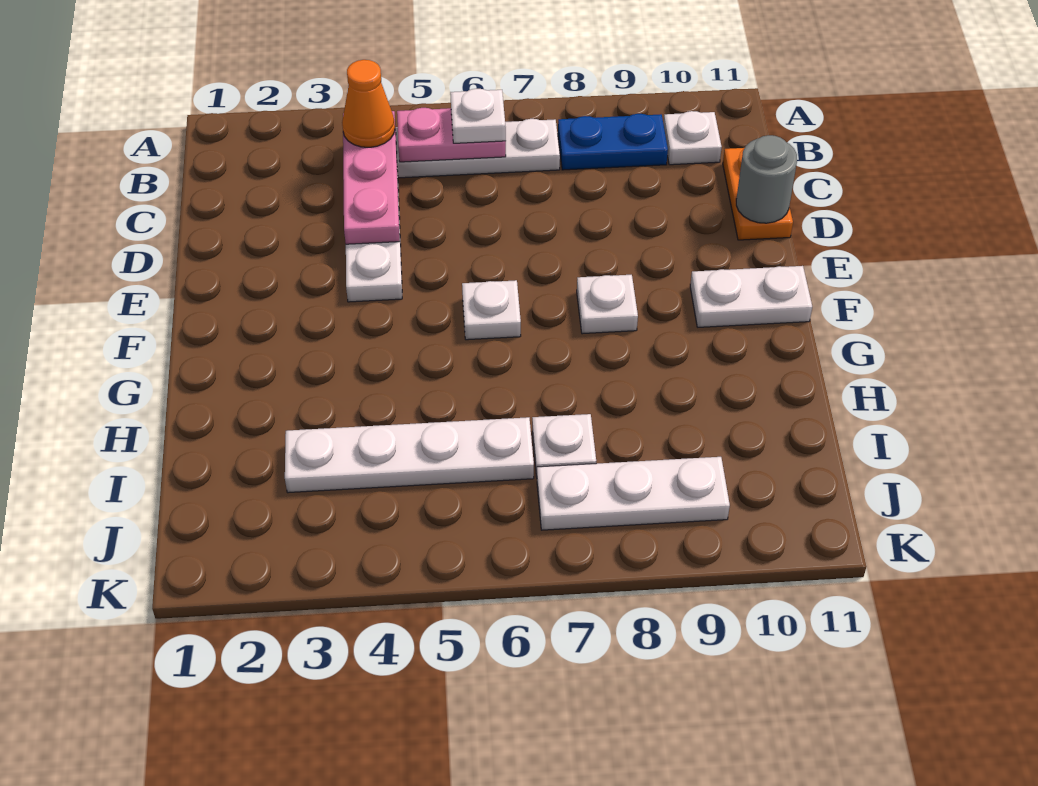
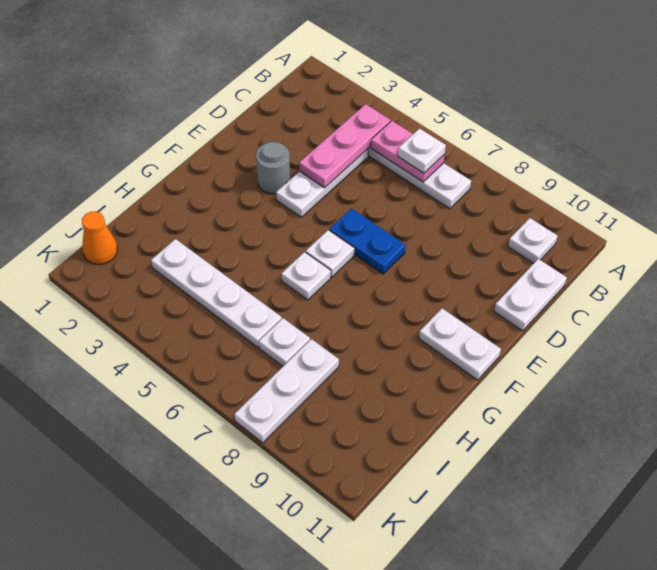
orange cone B4 level 3 -> orange cone J1 level 1
blue plate B8:B9 level 1 -> blue plate E6:E7 level 1
orange plate C11:D11 level 1 -> white plate C11:D11 level 1
grey round brick D11 level 2 -> grey round brick E3 level 1
white plate F8 level 1 -> white plate G6 level 1
white plate J7:J9 level 1 -> white plate I8:K8 level 1

